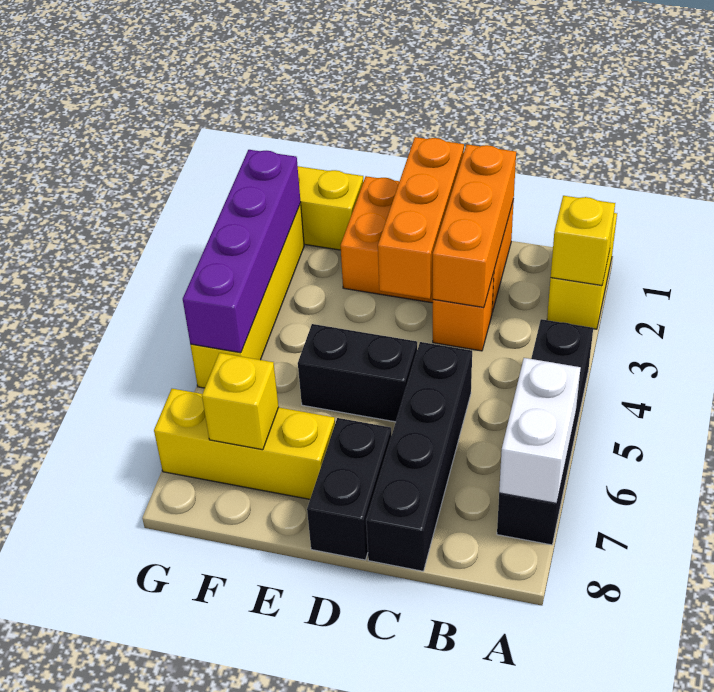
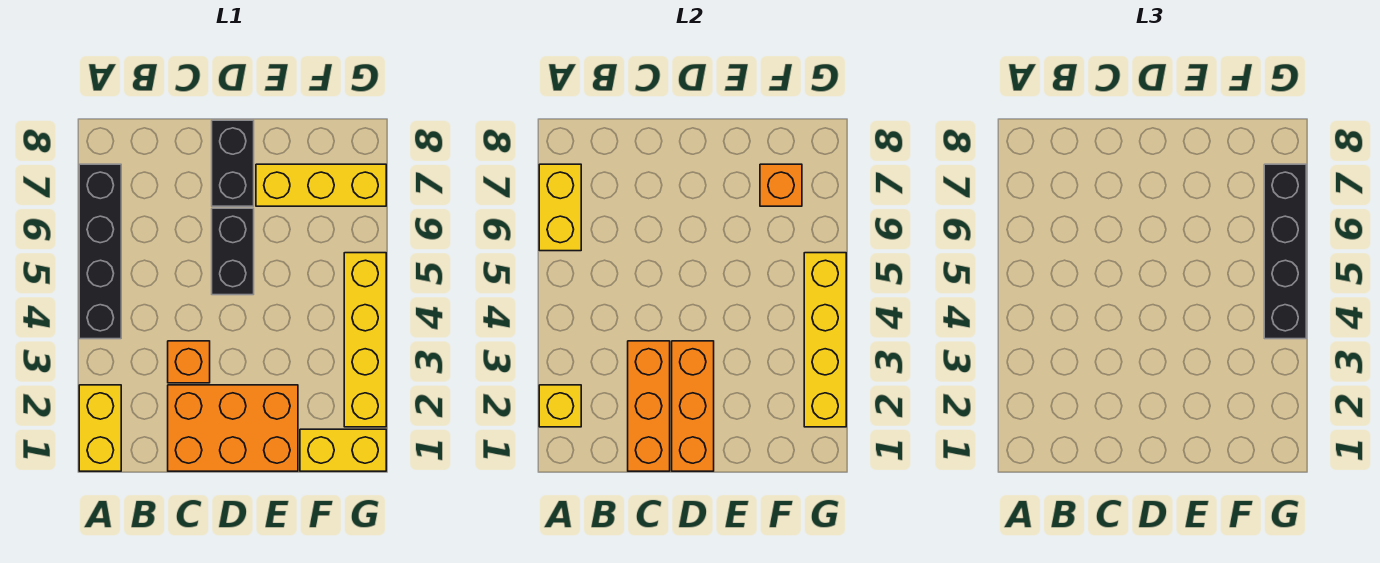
white brick A6:A7 level 2 -> yellow brick A6:A7 level 2
black brick C5:C8 level 1 -> black brick G4:G7 level 3
black brick D5:E5 level 1 -> black brick D5:D6 level 1
yellow brick F7 level 2 -> orange brick F7 level 2
purple brick G2:G5 level 2 -> yellow brick G2:G5 level 2

